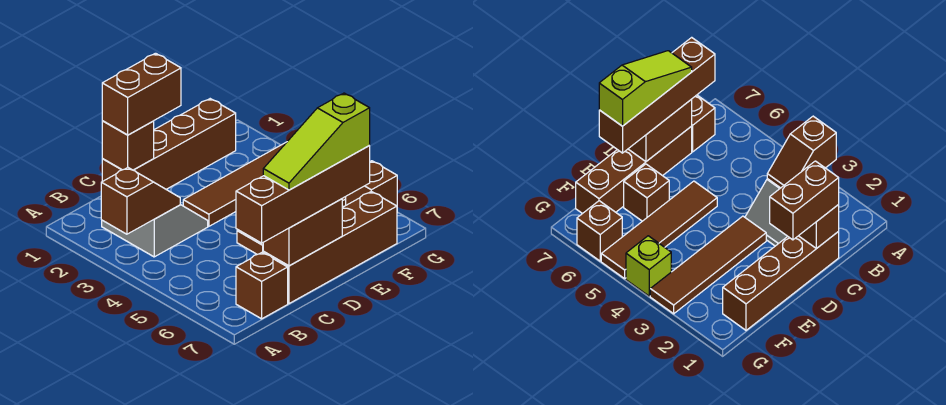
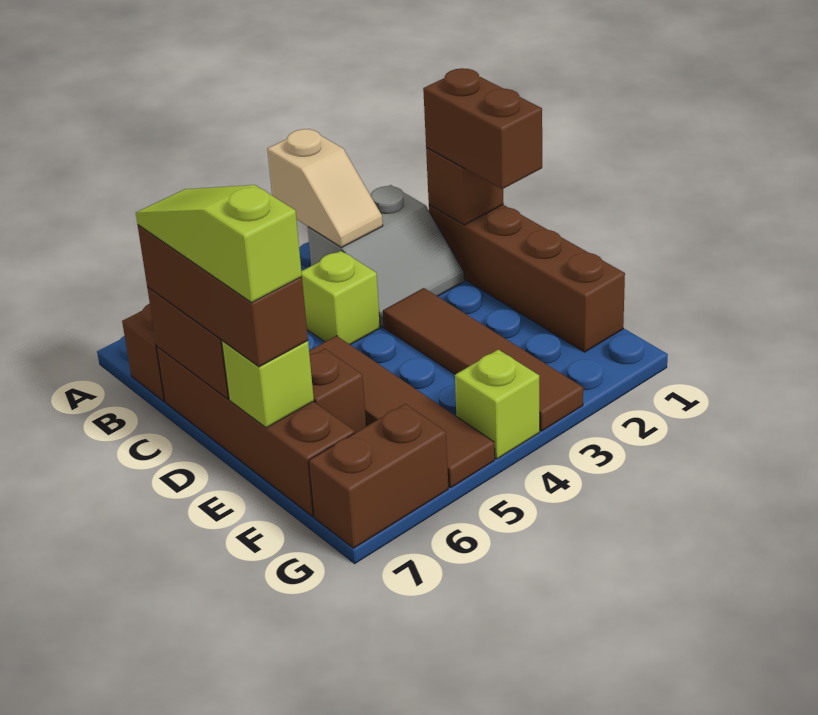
brown slope A3:B3 level 2 top A -> tan slope A3:B3 level 2 top A
brown brick B7:E7 level 3 -> brown brick C7:E7 level 3
none -> lime brick C4 level 1
none -> lime brick E7 level 2
brown brick G6 level 1 -> brown brick G6:G7 level 1

